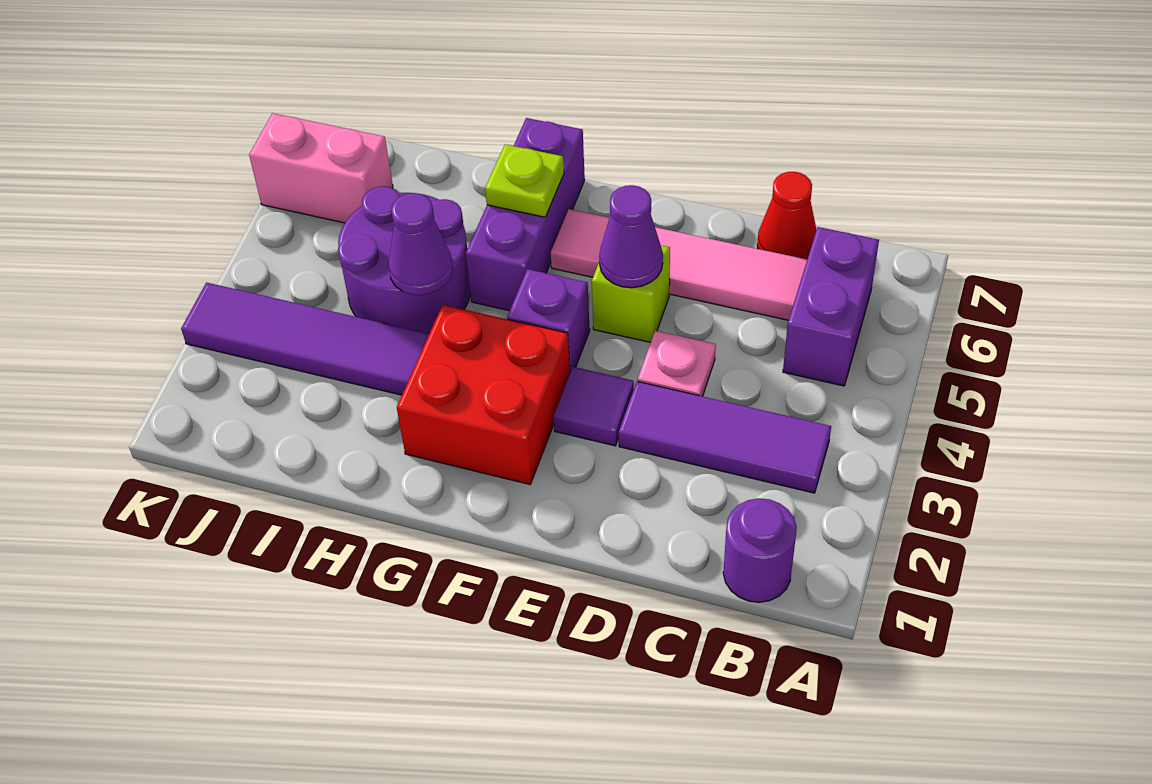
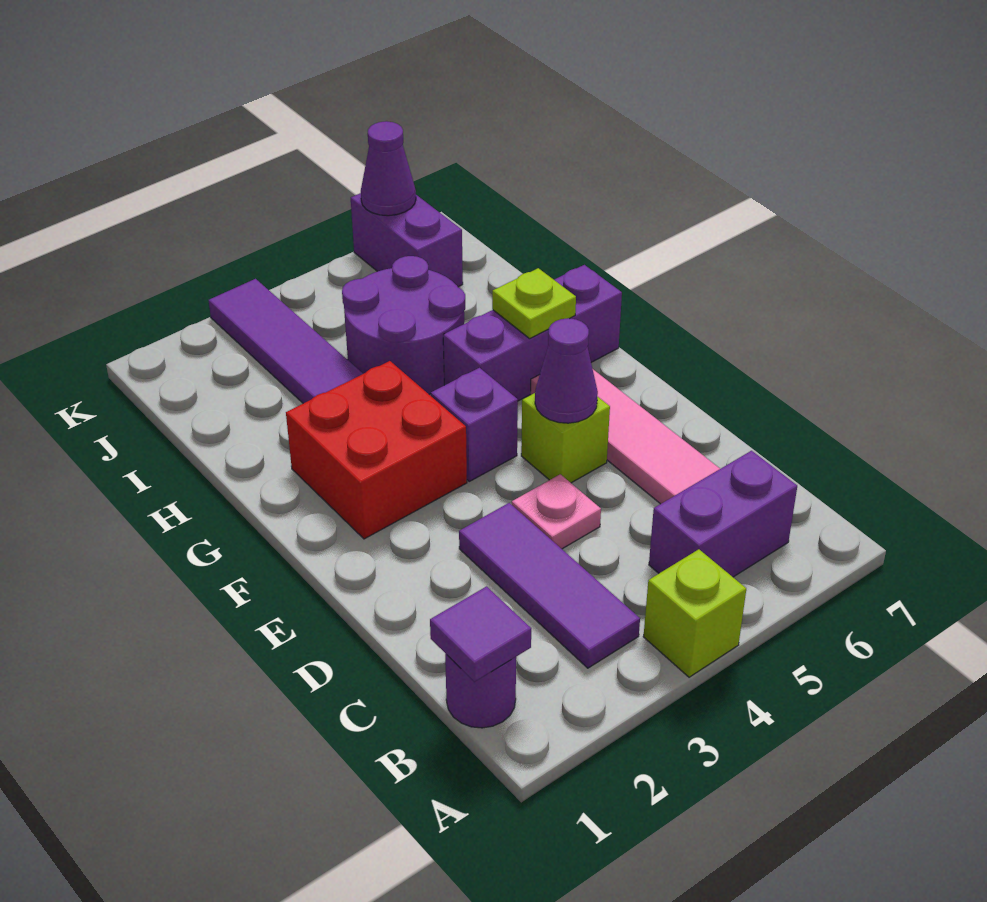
none -> lime brick A4 level 1
red cone C7 level 1 -> none
purple tile E3 level 1 -> purple tile B1 level 2
purple cone H4 level 2 -> purple cone K6 level 2
pink brick J6:K6 level 1 -> purple brick J6:K6 level 1

